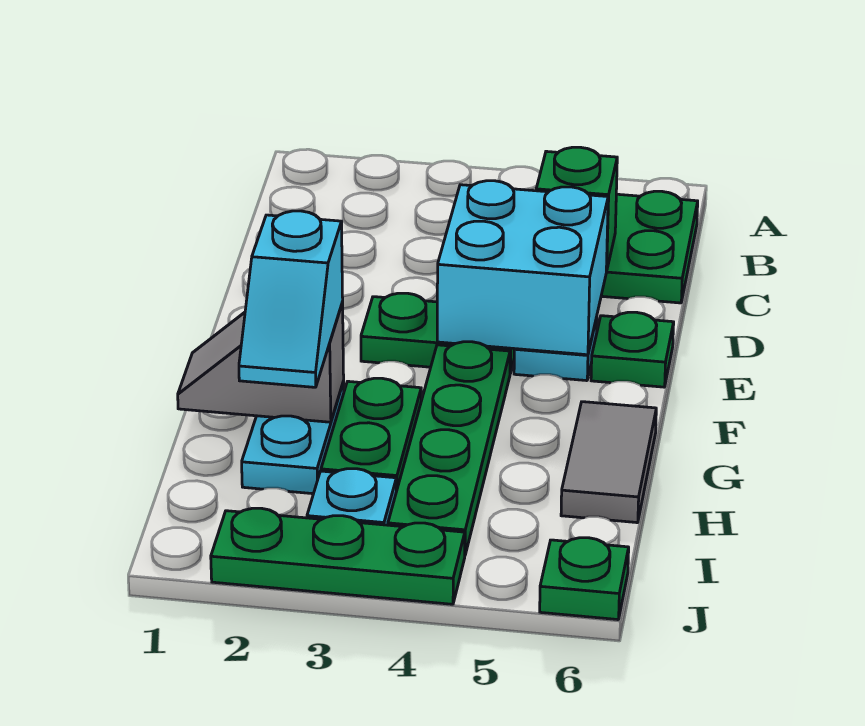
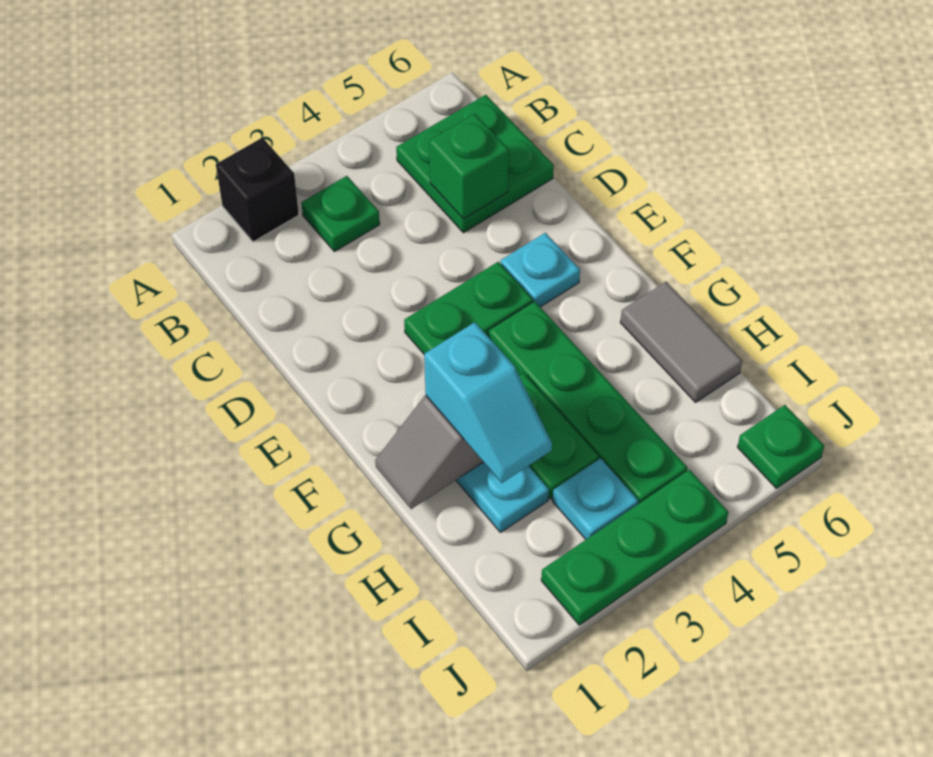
none -> black brick A2 level 1
cyan brick D4:E5 level 2 -> none
green plate E6 level 1 -> green plate B3 level 1

